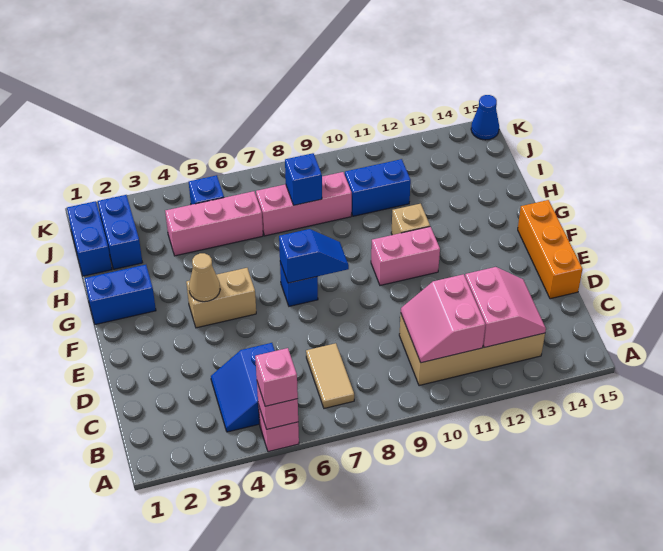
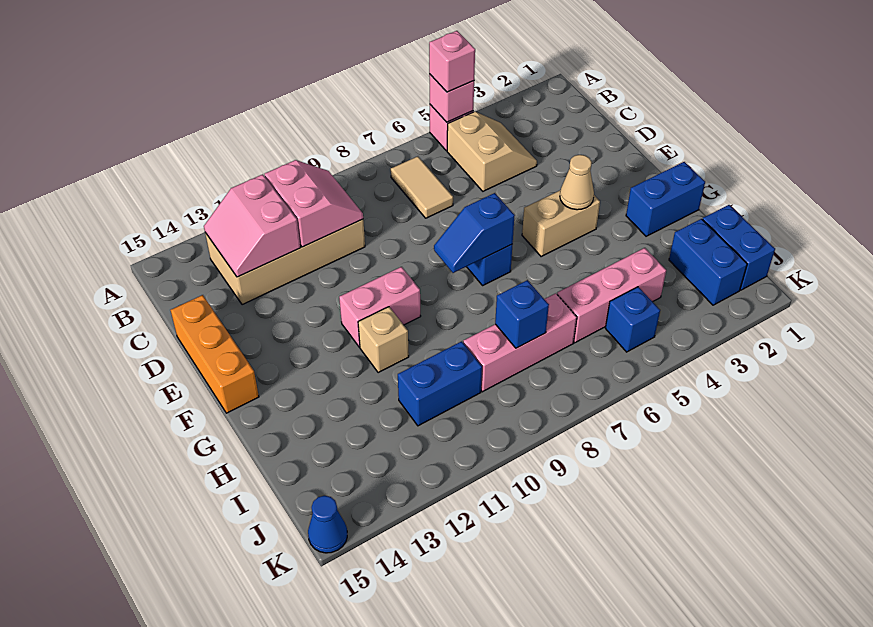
blue slope B4:C5 level 1 top 5 -> tan slope B4:C5 level 1 top 5

